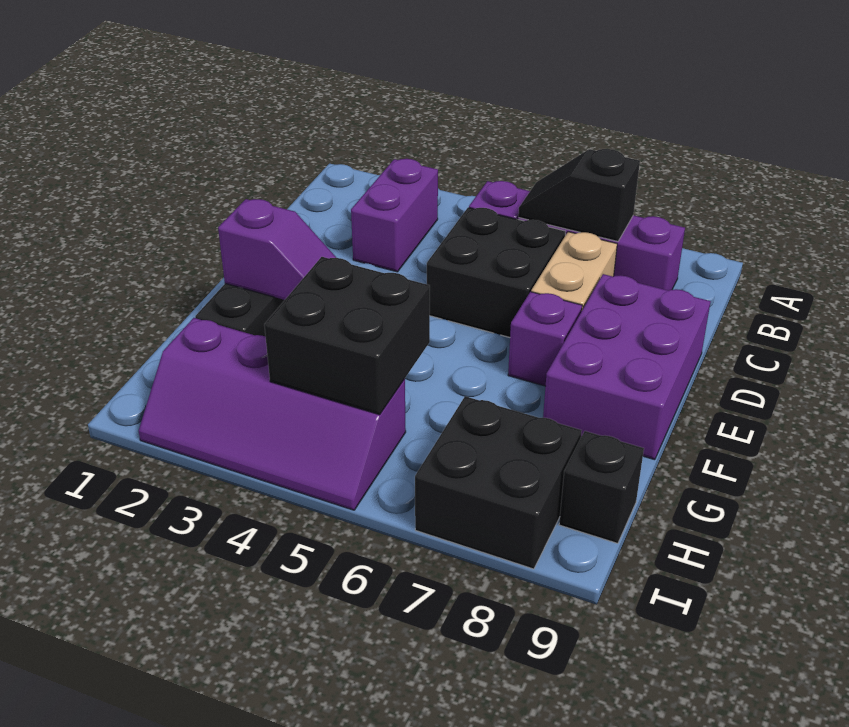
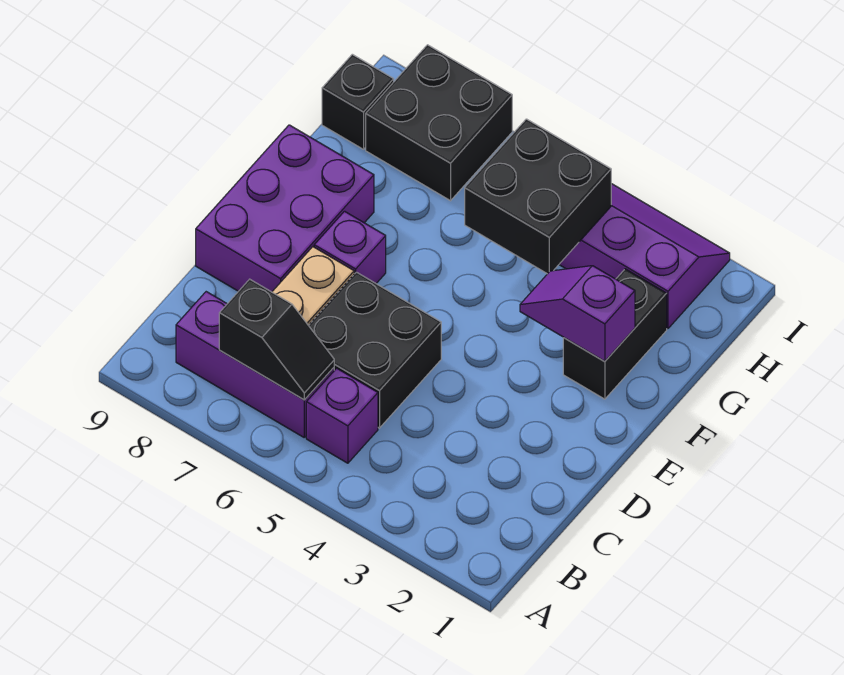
purple brick B3:C3 level 1 -> none

